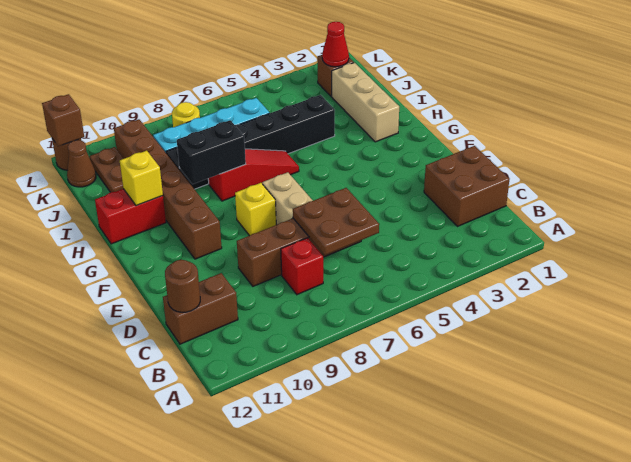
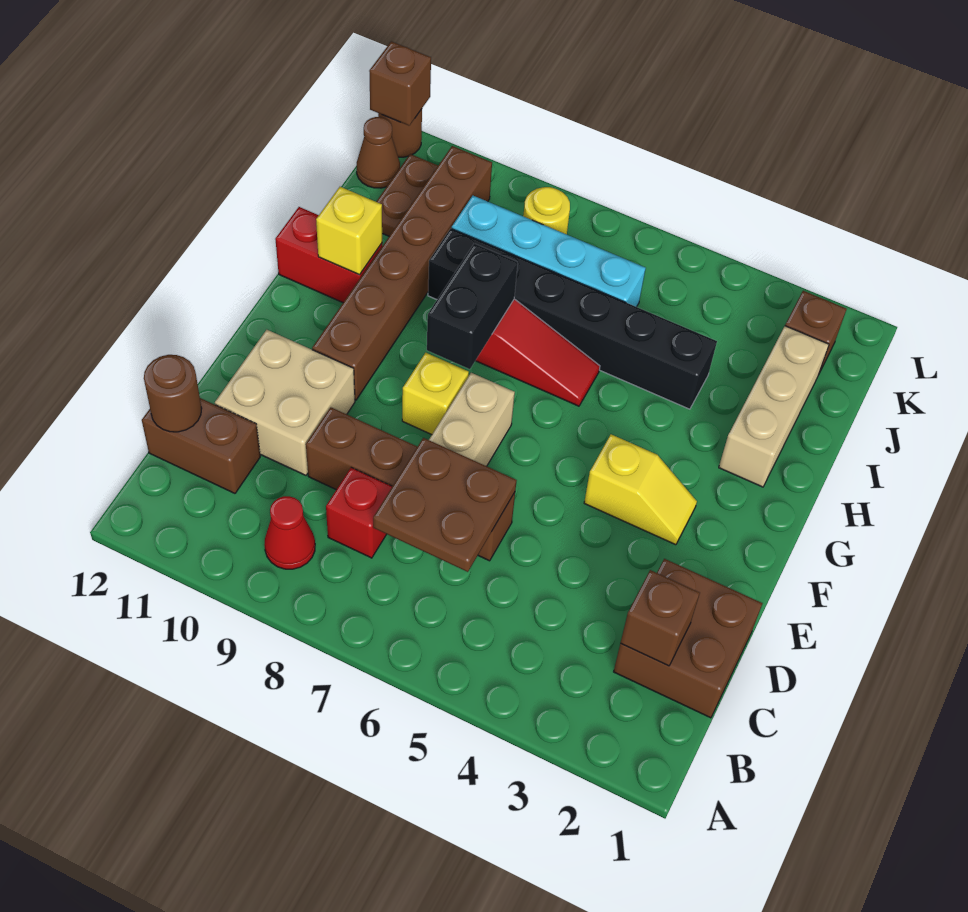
none -> brown brick C2 level 2
none -> tan brick D10:E11 level 1
none -> yellow slope F3:F4 level 1 top 4
black brick H8:H9 level 2 -> black brick G8:H8 level 2
red cone K2 level 2 -> red cone B9 level 1

